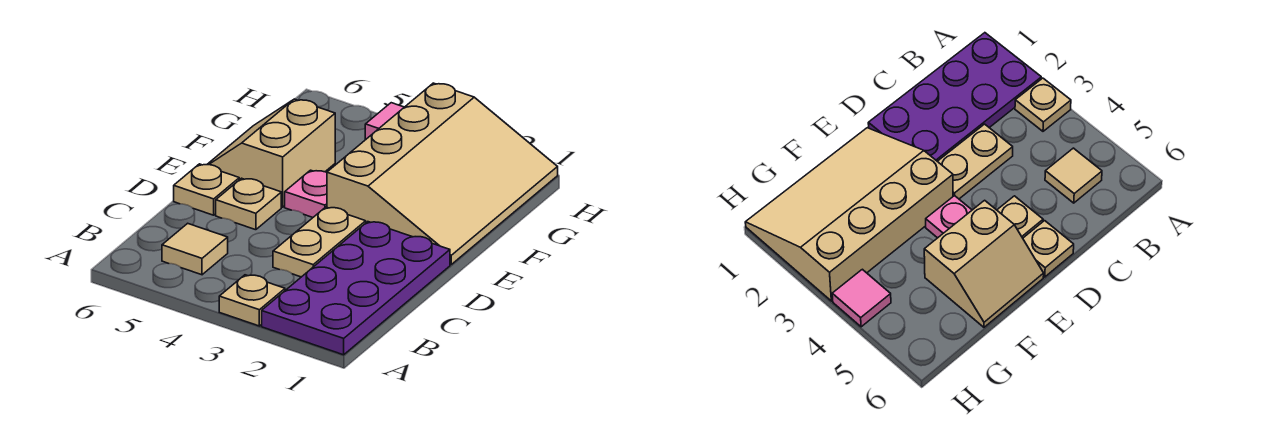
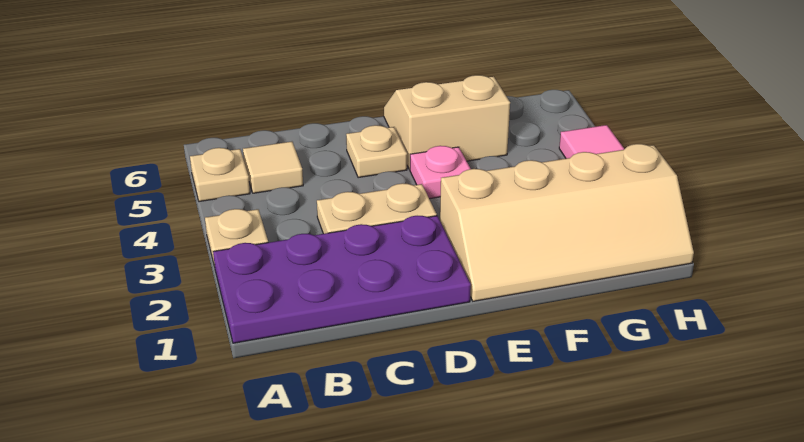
tan plate D6 level 1 -> tan plate A5 level 1
tan slope E1:H3 level 1 top 3 -> tan slope E1:H2 level 1 top 2

